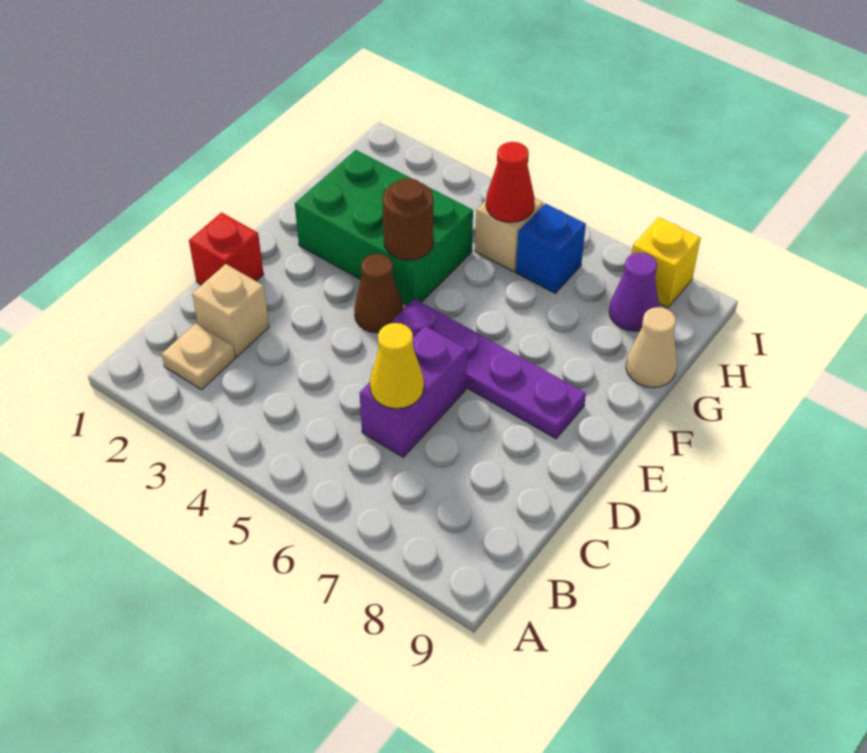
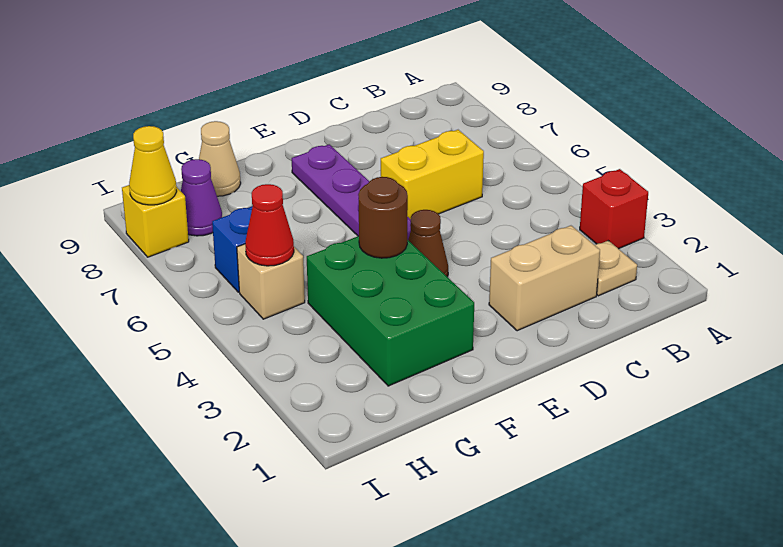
tan brick C2 level 1 -> tan brick C2:D2 level 1
purple brick C6:D6 level 1 -> yellow brick C6:D6 level 1
yellow cone C6 level 2 -> yellow cone I8 level 2
red brick D1 level 1 -> red brick A3 level 1

